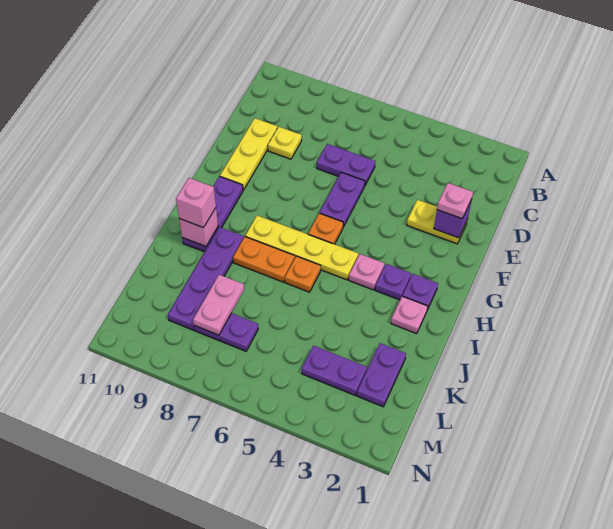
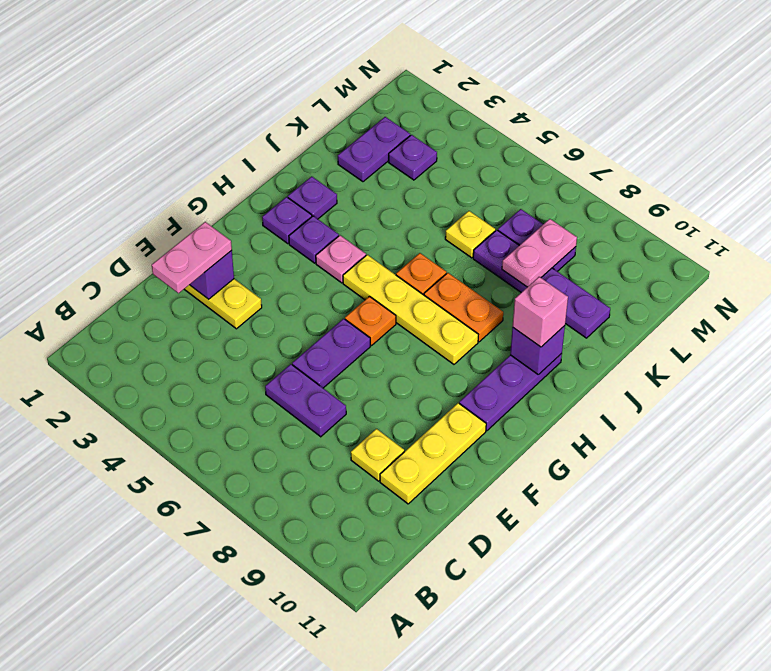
pink plate E2 level 3 -> pink plate D2:E2 level 3
pink plate I2 level 1 -> purple plate I2 level 1
purple plate I9:L9 level 1 -> purple plate K7:K10 level 1
pink brick I10 level 2 -> purple brick I10 level 2
none -> yellow plate K6 level 1
purple plate L3:L4 level 1 -> purple plate L3 level 1

